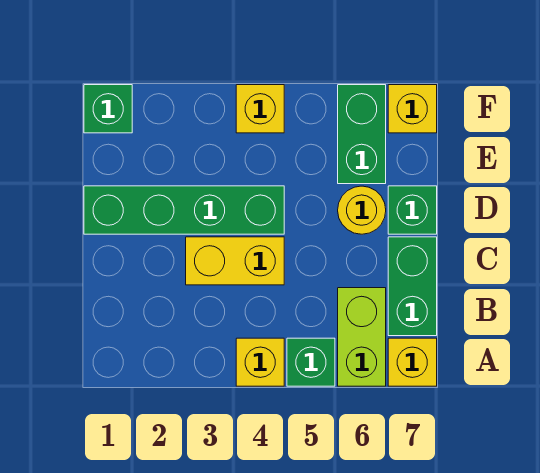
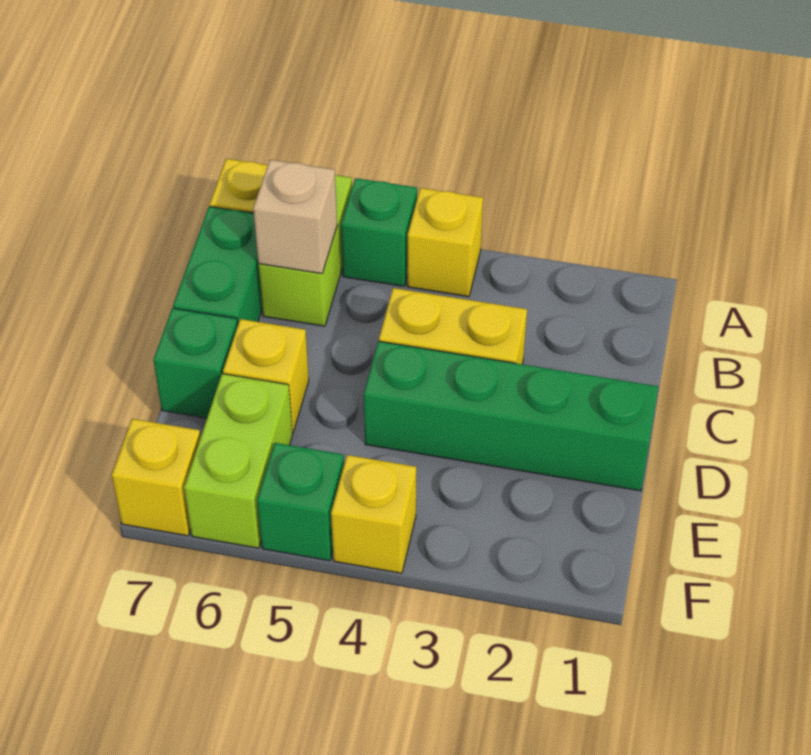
none -> tan brick B6 level 2
yellow round brick D6 level 1 -> yellow brick D6 level 1
green brick E6:F6 level 1 -> lime brick E6:F6 level 1
green brick F1 level 1 -> green brick F5 level 1

